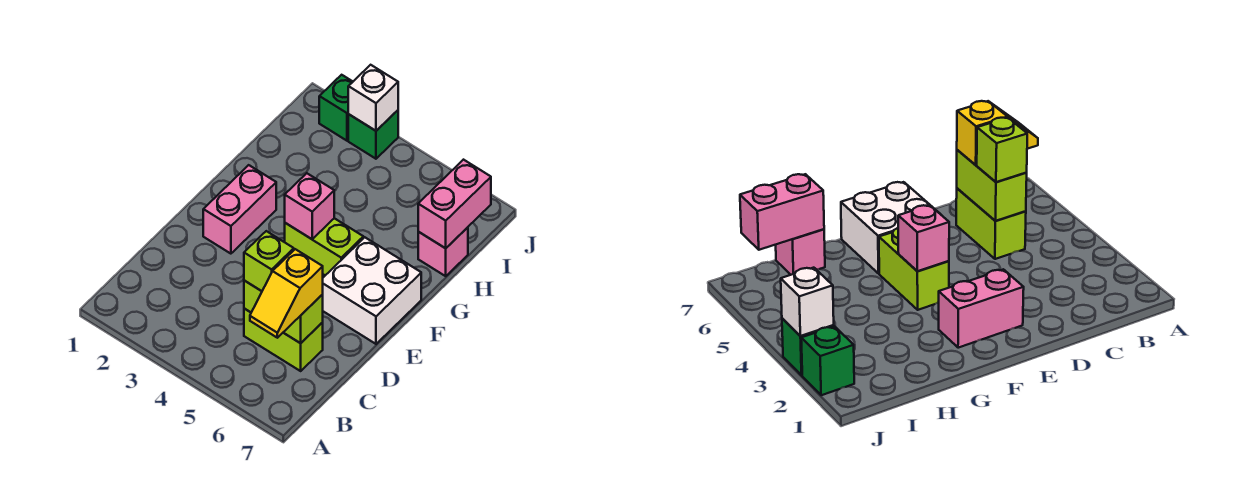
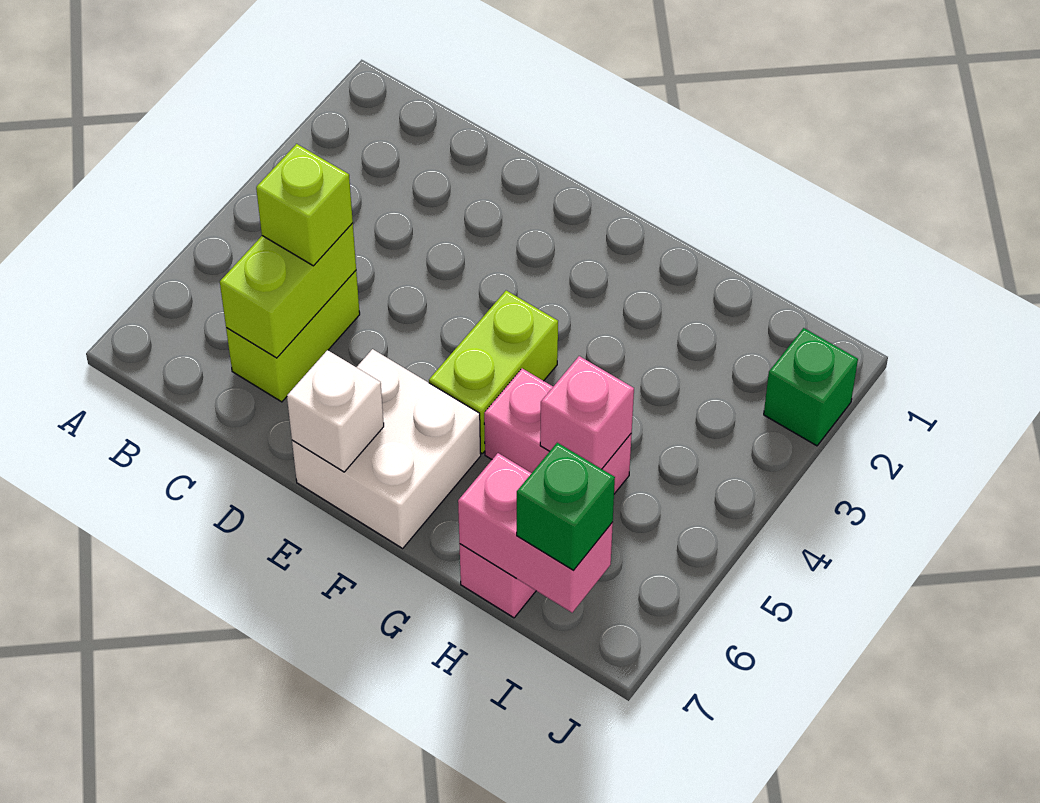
yellow slope B6:C6 level 3 top C -> none
pink brick E2:F2 level 1 -> pink brick G5:H5 level 1
pink brick F4 level 2 -> pink brick H5 level 2
green brick J3 level 1 -> green brick I7 level 3
white brick J3 level 2 -> white brick E7 level 2

